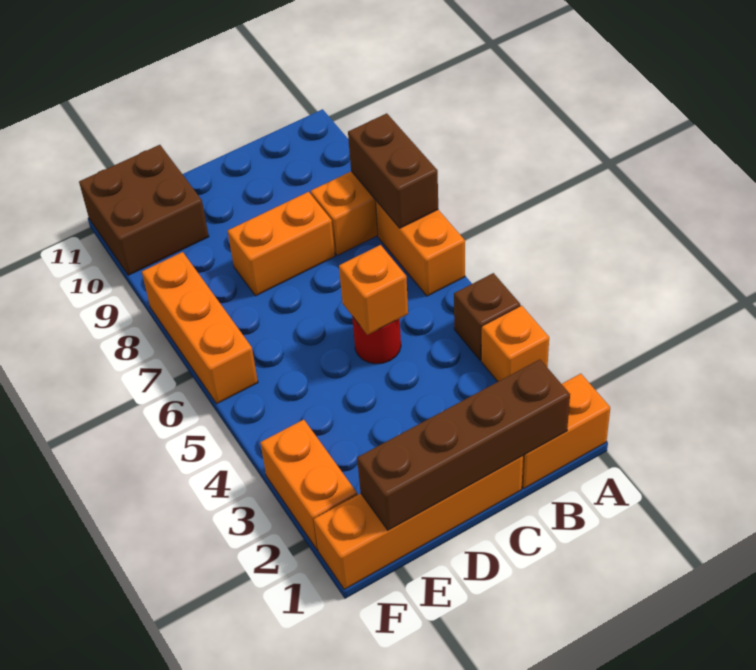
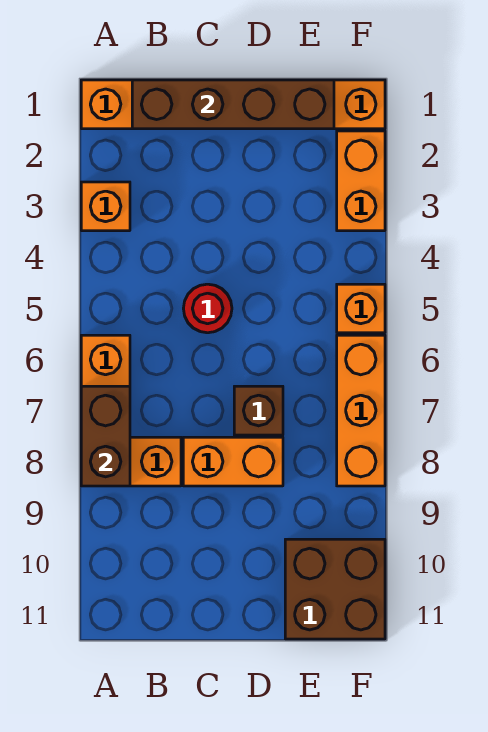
brown brick A4 level 1 -> brown brick D7 level 1
orange brick C5 level 2 -> orange brick F5 level 1

